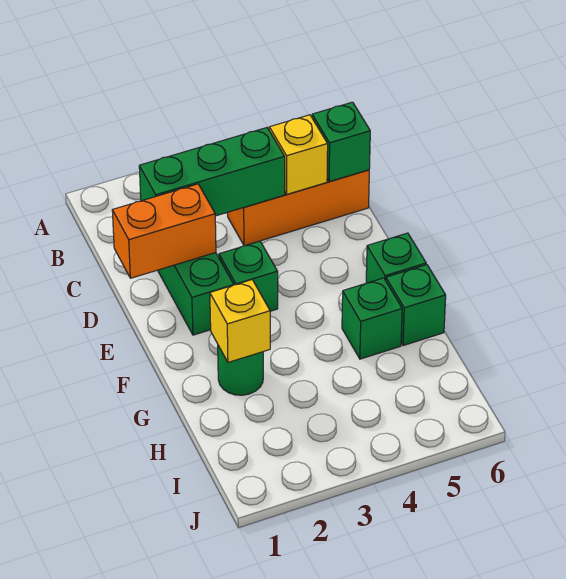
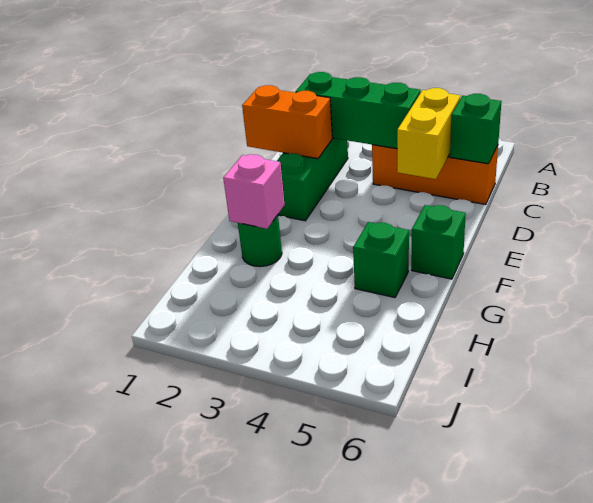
yellow brick C5 level 2 -> yellow brick C5:D5 level 2
green brick E3 level 1 -> none
yellow brick G2 level 2 -> pink brick G2 level 2
green brick G6 level 1 -> none

